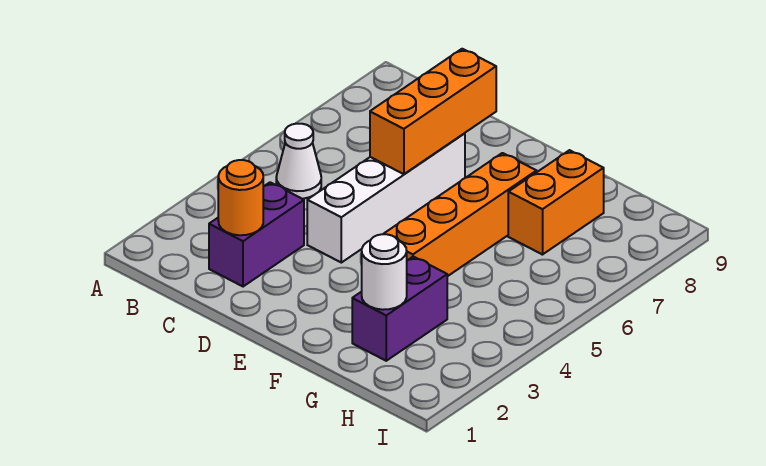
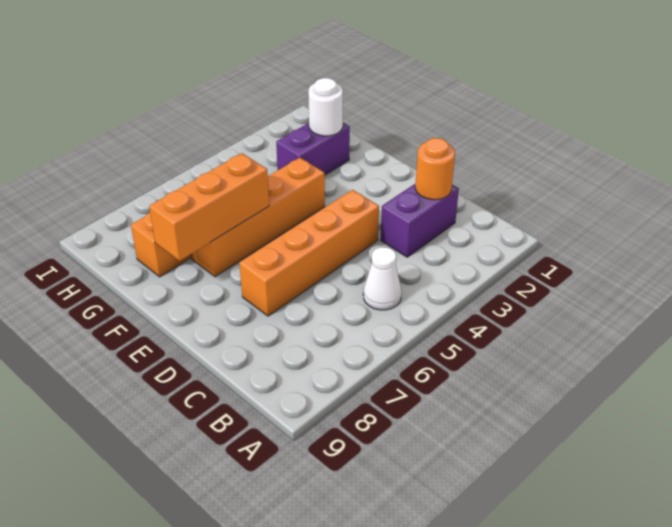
white brick D4:D7 level 1 -> orange brick D4:D7 level 1
orange brick D6:D8 level 2 -> orange brick F6:F8 level 2

